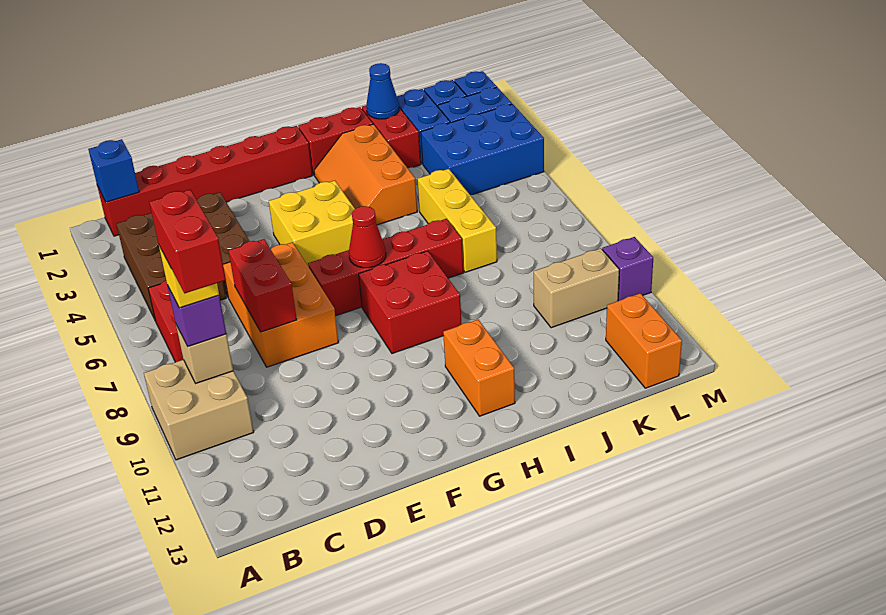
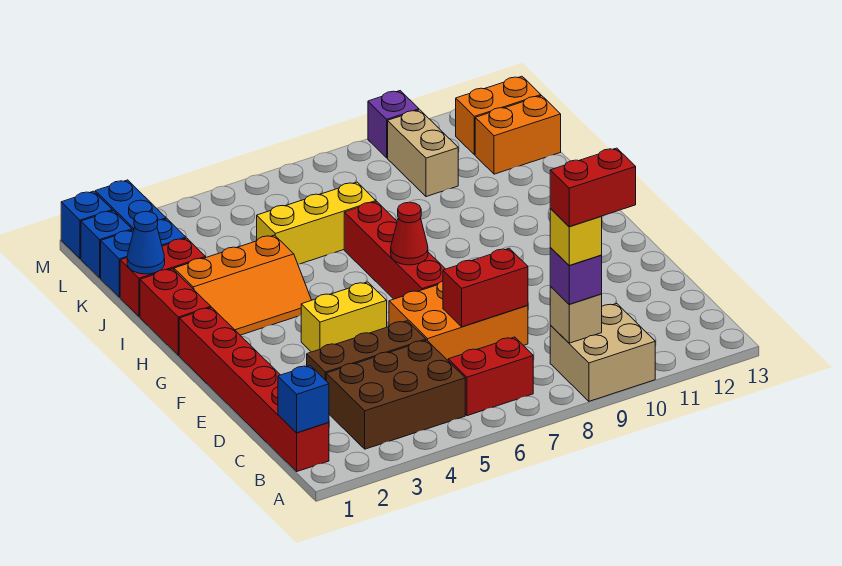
yellow brick F4:G5 level 1 -> yellow brick F4:F5 level 1
red brick G8:H9 level 1 -> none
orange brick H11:H12 level 1 -> orange brick K12:K13 level 1
blue brick K3:M4 level 1 -> none

